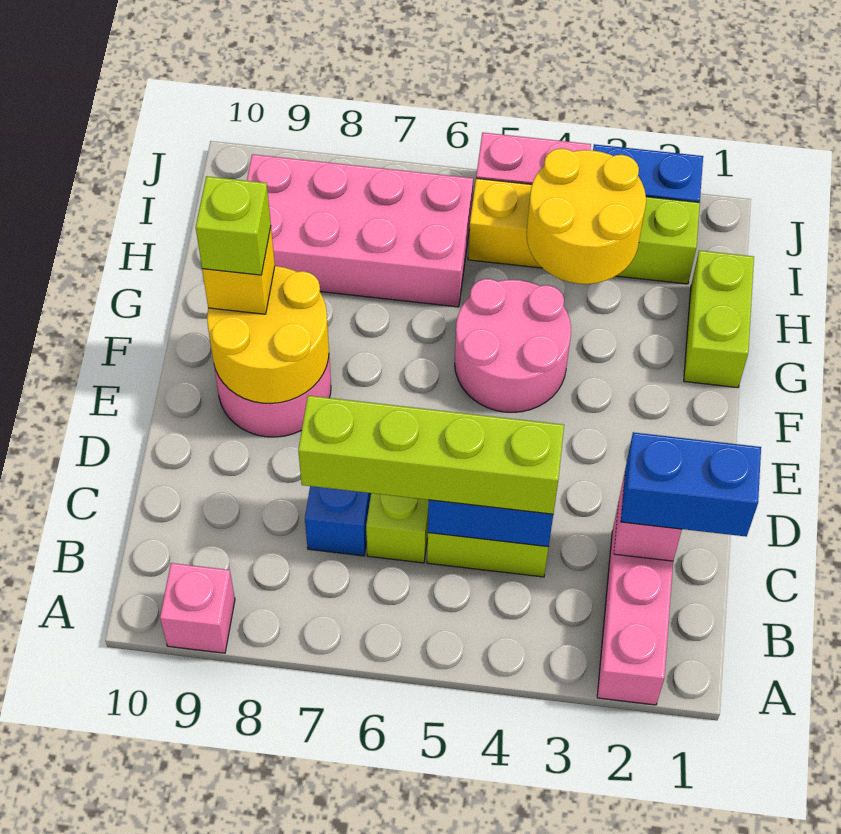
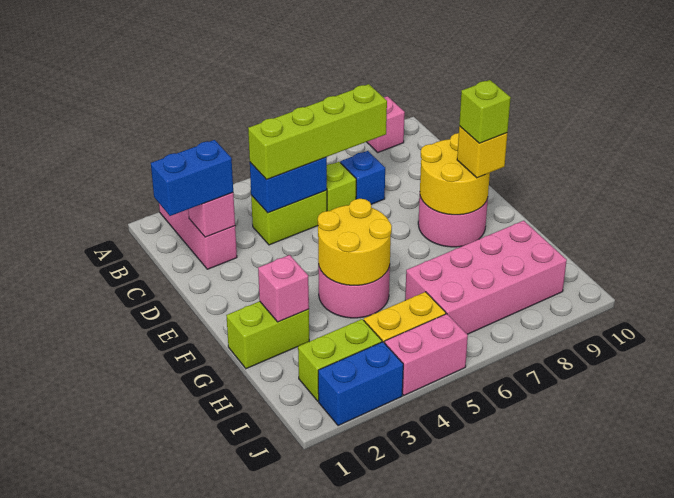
lime brick G1:H1 level 1 -> lime brick G1:G2 level 1
none -> pink brick G2 level 2
yellow round brick H3:I4 level 2 -> yellow round brick F4:G5 level 2

